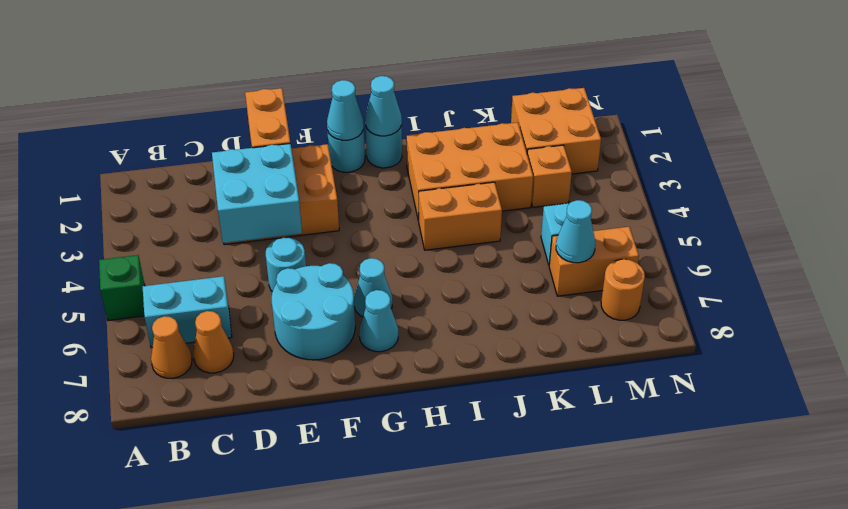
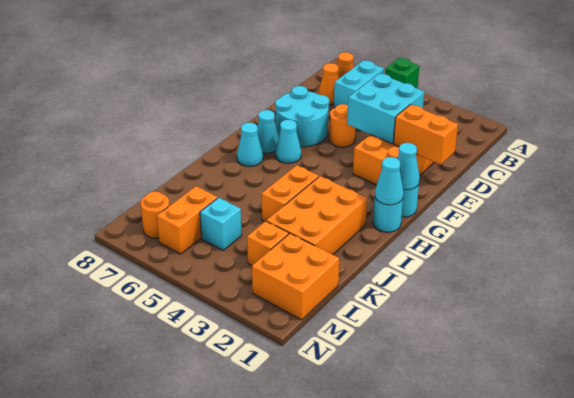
cyan round brick E5 level 1 -> orange round brick E5 level 1
cyan cone L6 level 2 -> cyan cone H7 level 1

